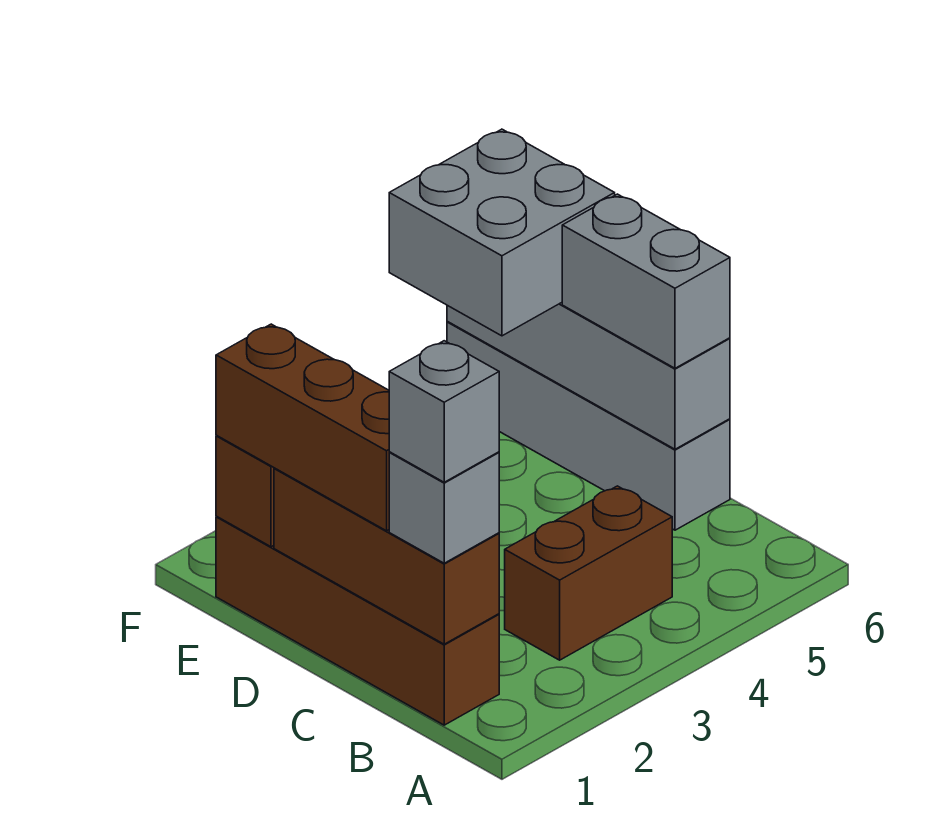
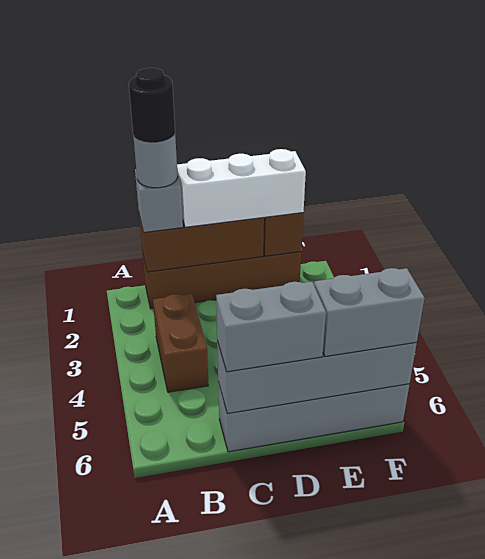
grey brick B1 level 4 -> grey round brick B1 level 4
none -> black round brick B1 level 5
brown brick C1:E1 level 3 -> white brick C1:E1 level 3
grey brick E5:F6 level 3 -> grey brick E6:F6 level 3

